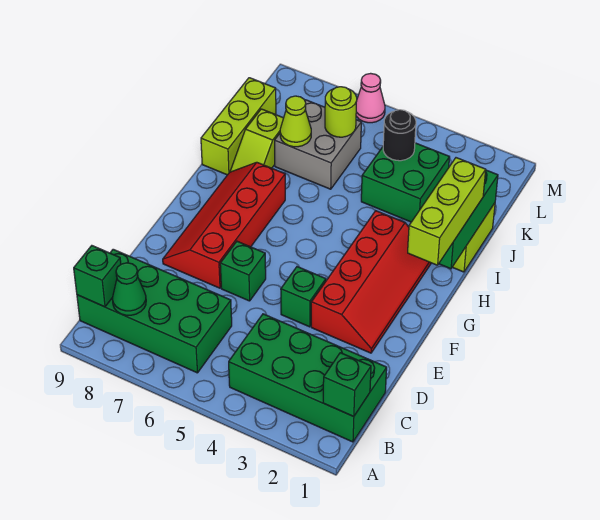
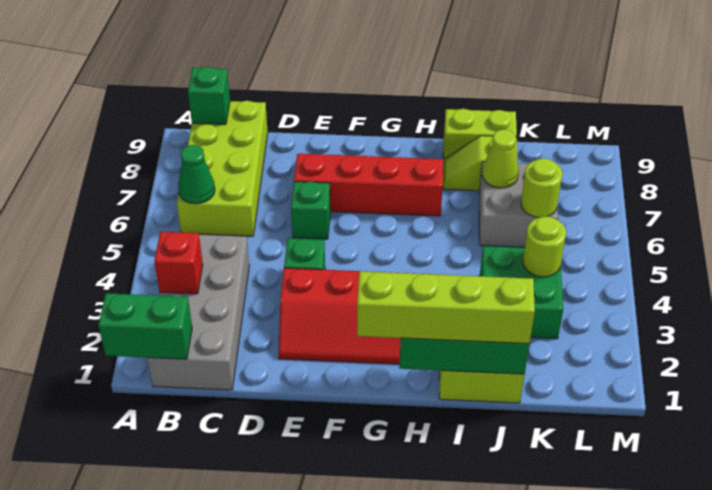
green brick B1:C4 level 1 -> grey brick B1:C4 level 1
green brick B1 level 2 -> green brick A1:B1 level 2
none -> red brick B3 level 2
green brick B6:C9 level 1 -> lime brick B6:C9 level 1
green cone B8 level 2 -> green cone B6 level 2
lime brick G1:I1 level 3 -> lime brick G1:J1 level 3
lime brick I9:K9 level 1 -> lime brick I9:J9 level 1
black round brick K4 level 2 -> lime round brick K4 level 2
pink cone M6 level 1 -> none

